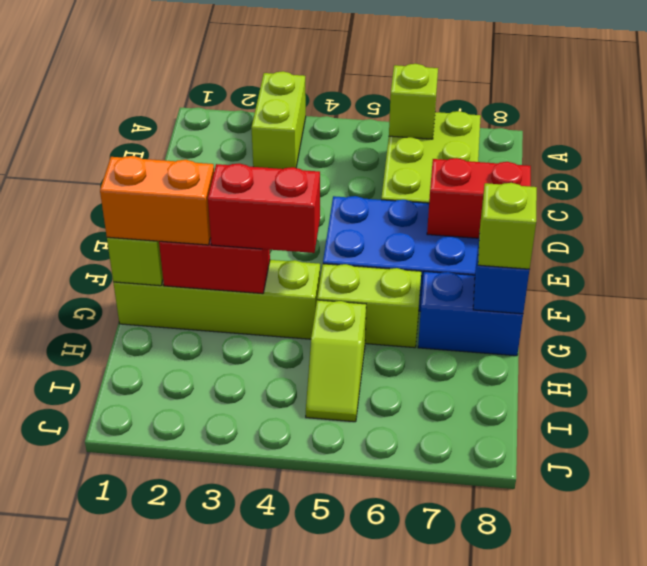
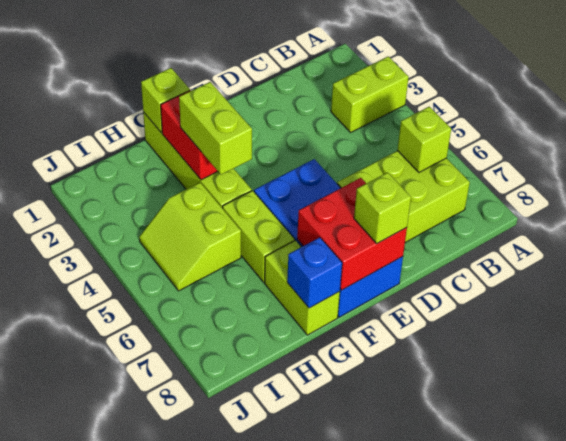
red brick E7:E8 level 2 -> red brick E7:F8 level 2
orange brick G1:G2 level 3 -> none
red brick G3:G4 level 3 -> lime brick G3:G4 level 3
blue brick G7:G8 level 1 -> lime brick G7:G8 level 1
lime brick G8 level 3 -> lime brick E8 level 3
lime slope H5:I5 level 1 top H -> lime slope H4:I5 level 1 top H

